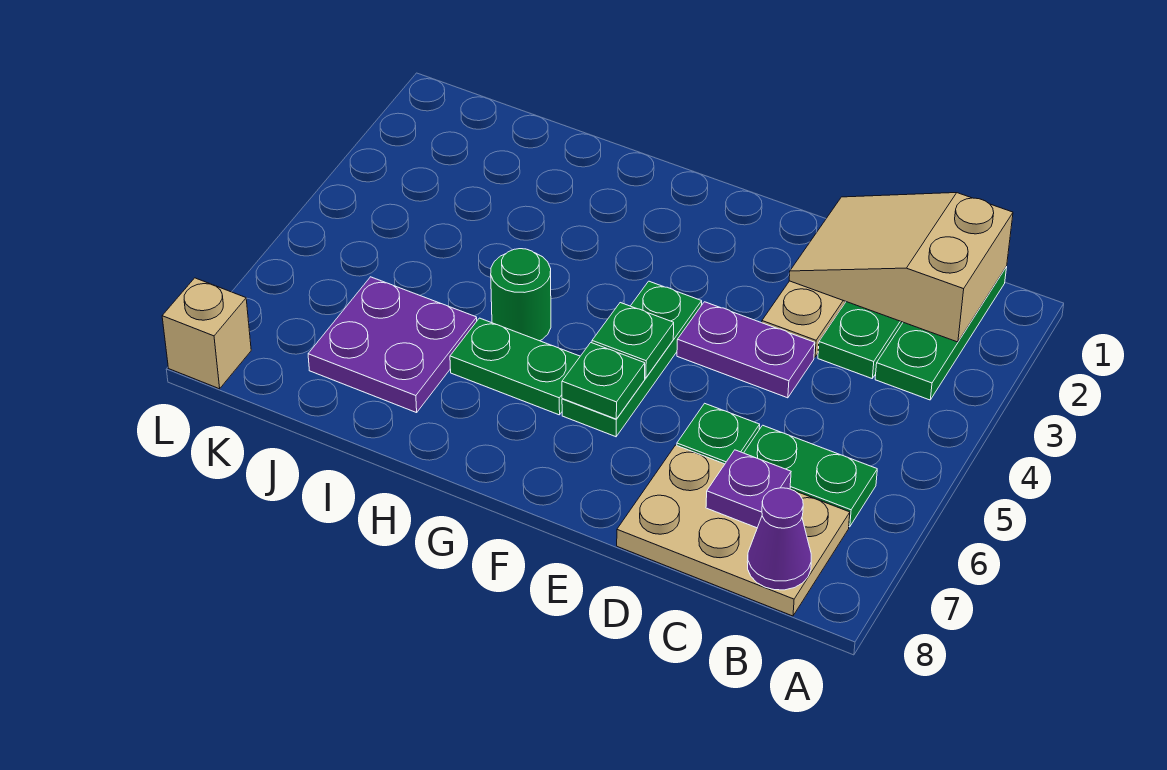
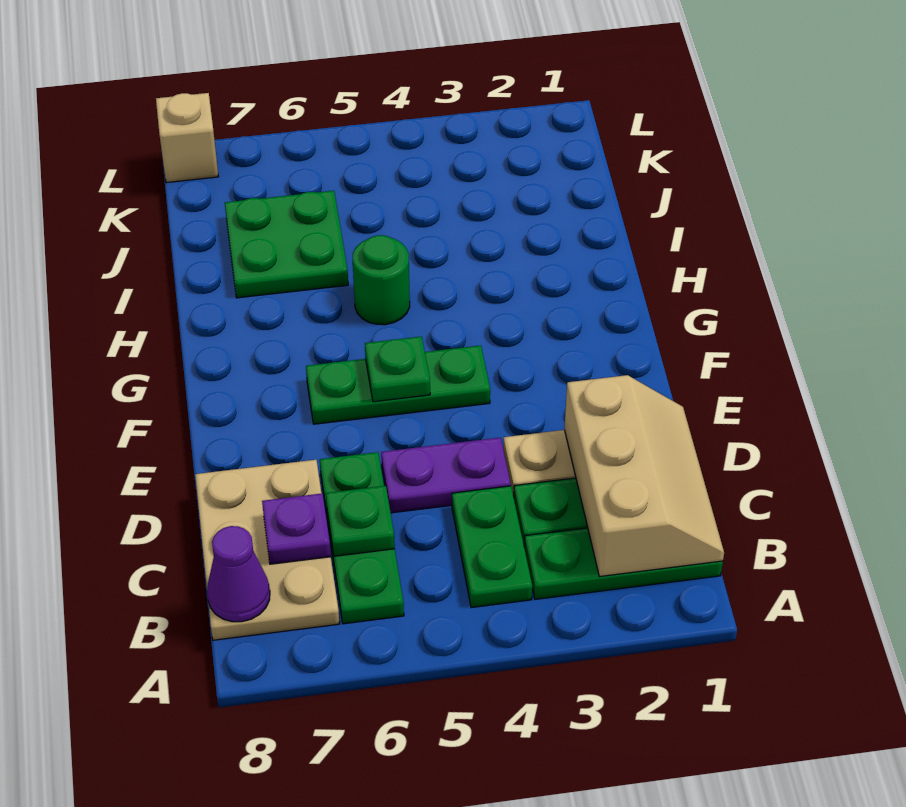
tan slope B1:D2 level 2 top B -> tan slope B1:D2 level 2 top 2
purple plate D4:E4 level 1 -> purple plate D4:D5 level 1
green plate F6 level 2 -> green plate C6 level 2
green plate G6:H6 level 1 -> green plate B4:C4 level 1
purple plate I6:J7 level 1 -> green plate I6:J7 level 1

